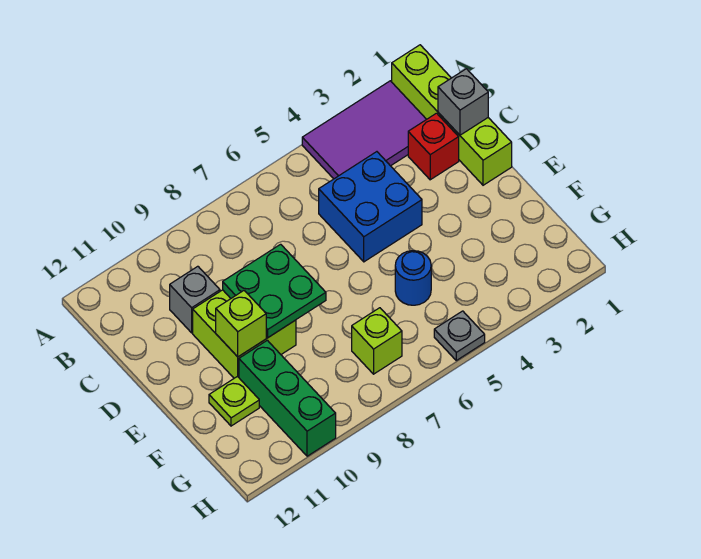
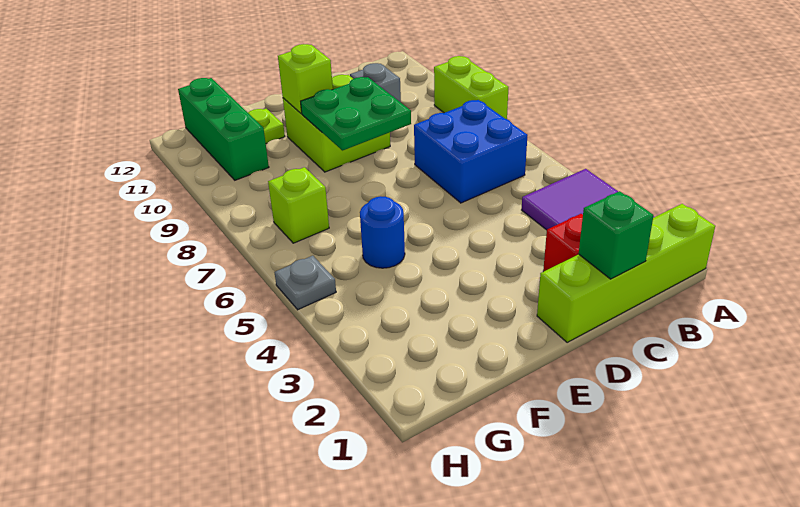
none -> lime brick A8:A9 level 1
grey brick C1 level 2 -> green brick C1 level 2
blue brick C4:D5 level 1 -> blue brick B6:C7 level 1
green brick F10:H10 level 1 -> green brick G10:G12 level 1

